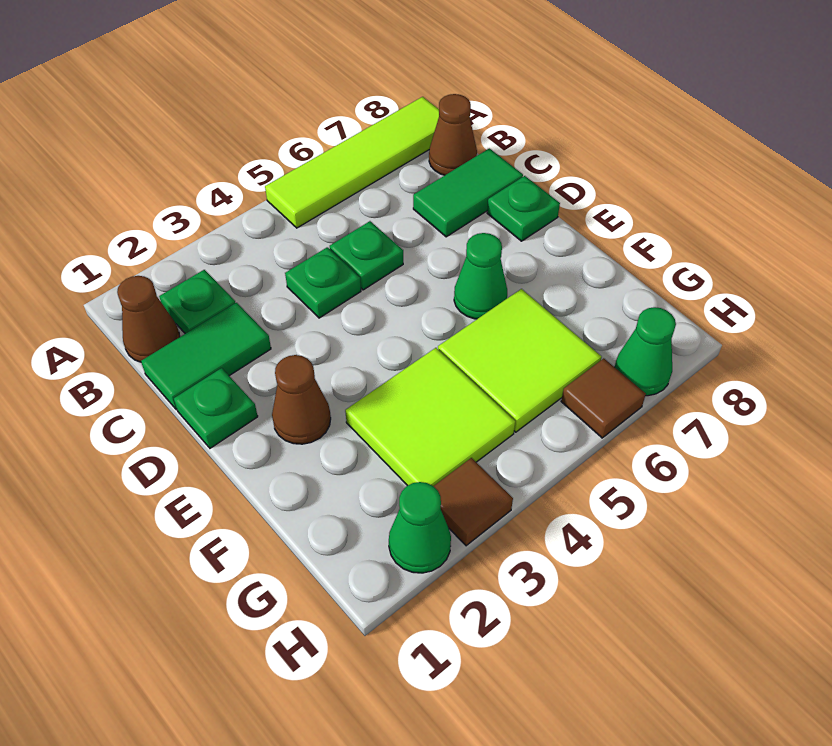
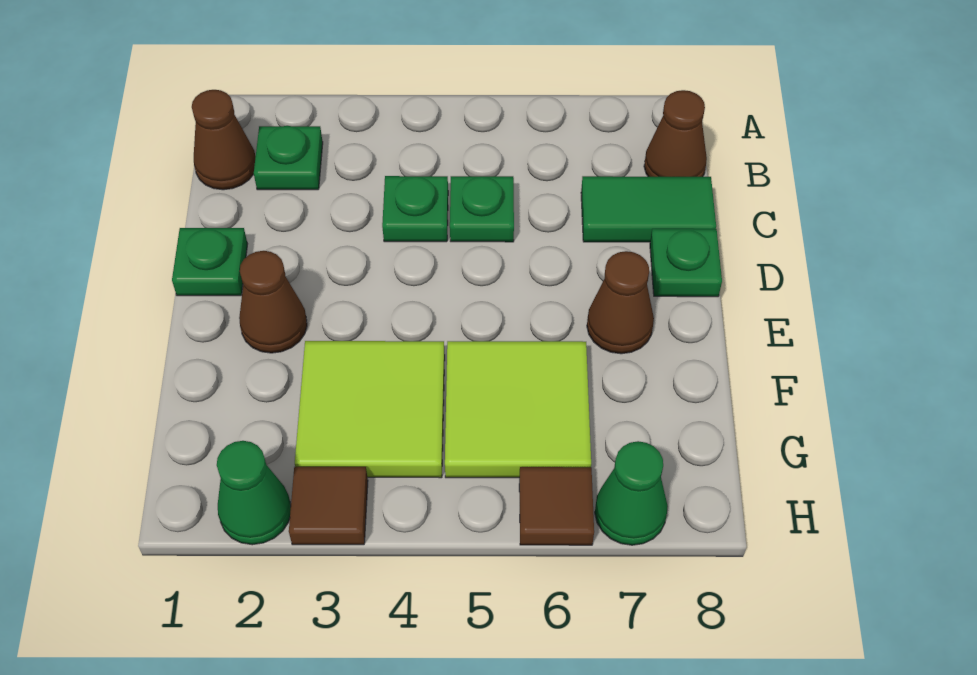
lime tile A5:A8 level 1 -> none
green tile C1:C2 level 1 -> none
green cone E6 level 1 -> none
none -> brown cone E7 level 1

